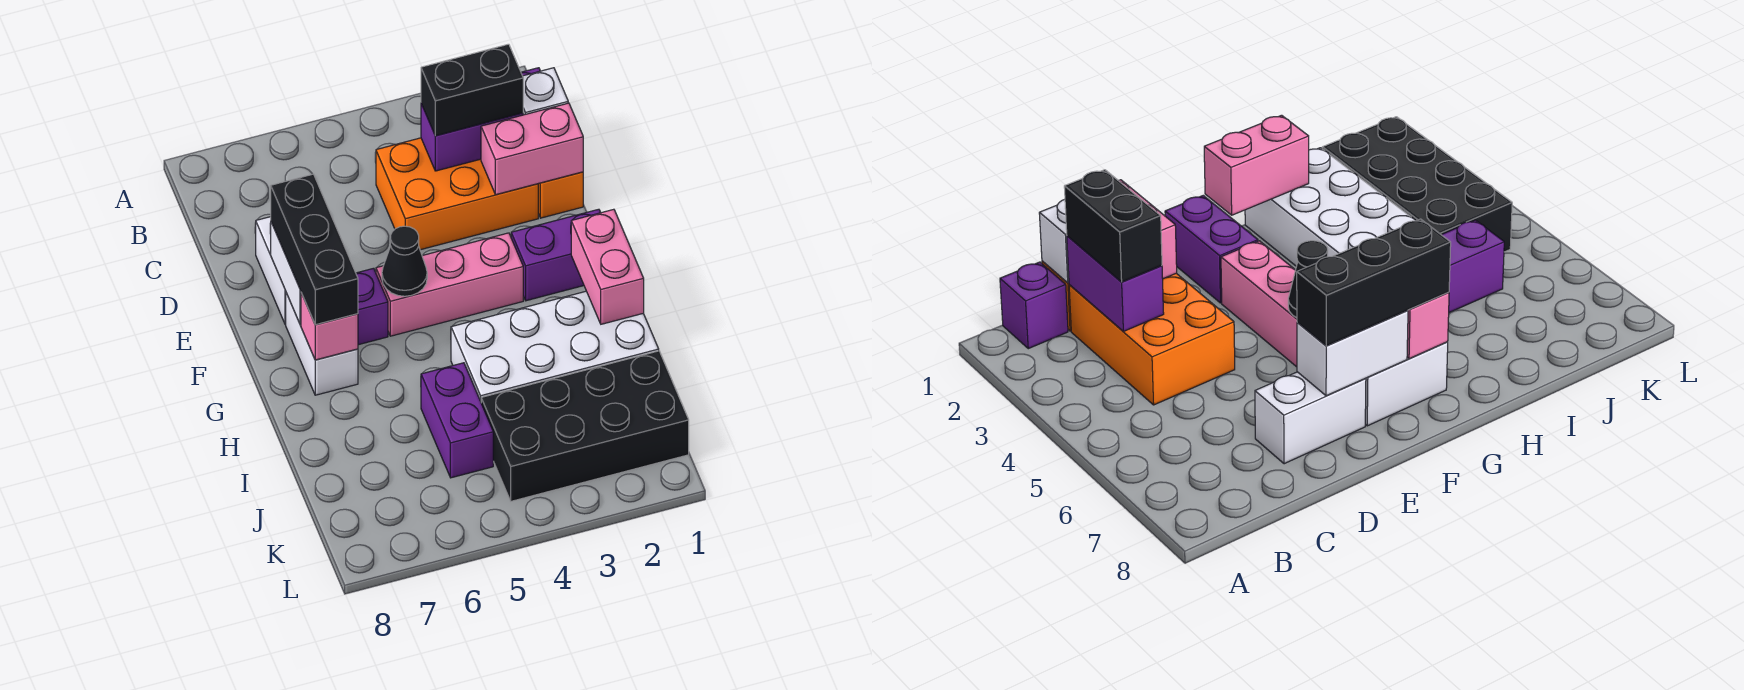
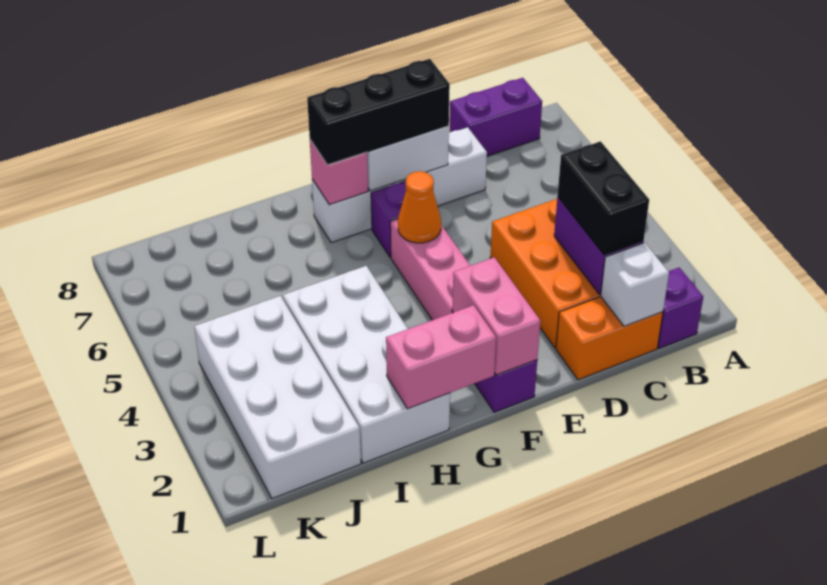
pink brick D1:D2 level 2 -> pink brick F1:F2 level 2
black cone F5 level 2 -> orange cone F5 level 2
purple brick I5:J5 level 1 -> purple brick B8:C8 level 1
black brick J1:K4 level 1 -> white brick J1:K4 level 1

